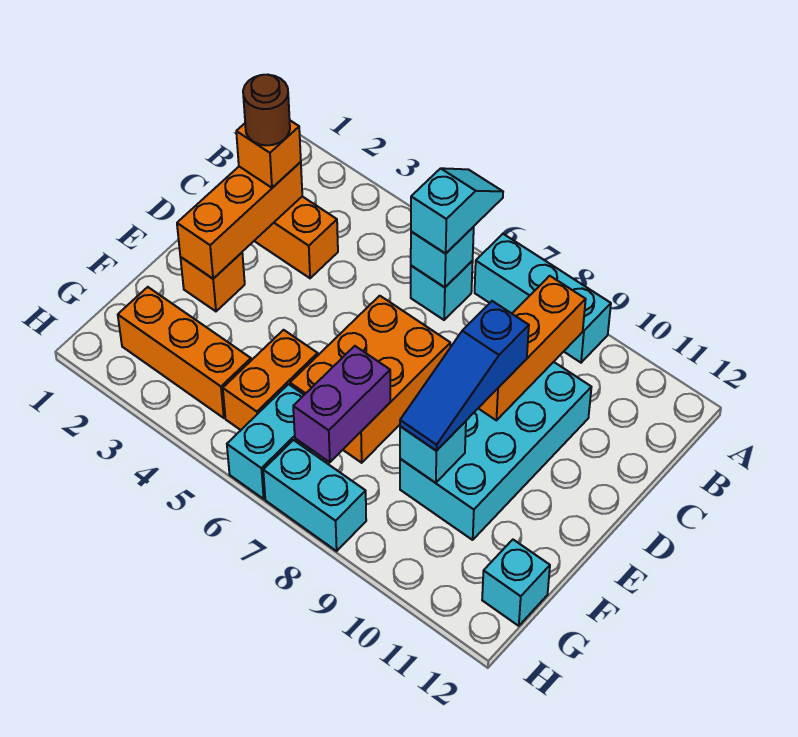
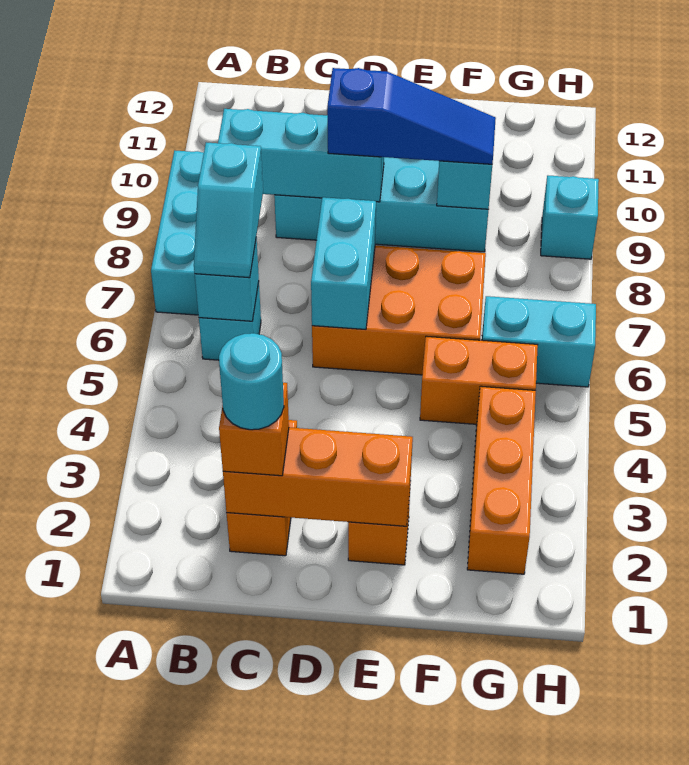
cyan slope A6:B6 level 3 top B -> cyan slope B6:B7 level 3 top 7
orange brick B9:D9 level 2 -> cyan brick B9:D9 level 2
brown round brick C2 level 4 -> cyan round brick C2 level 4
purple brick F7:G7 level 2 -> none
cyan brick G12 level 1 -> cyan brick H9 level 1
cyan brick H7:H8 level 1 -> cyan brick D6:D7 level 2

